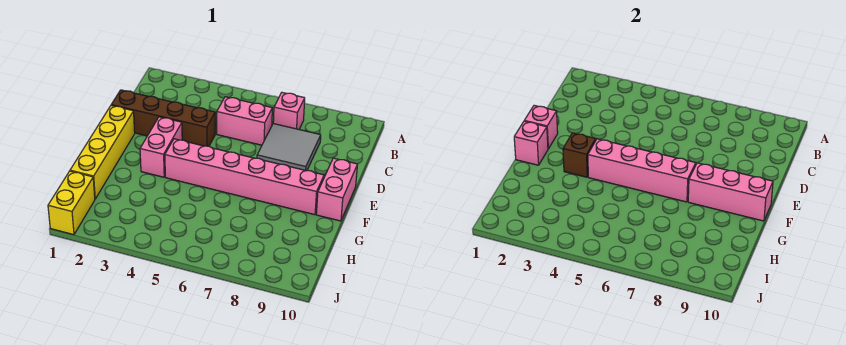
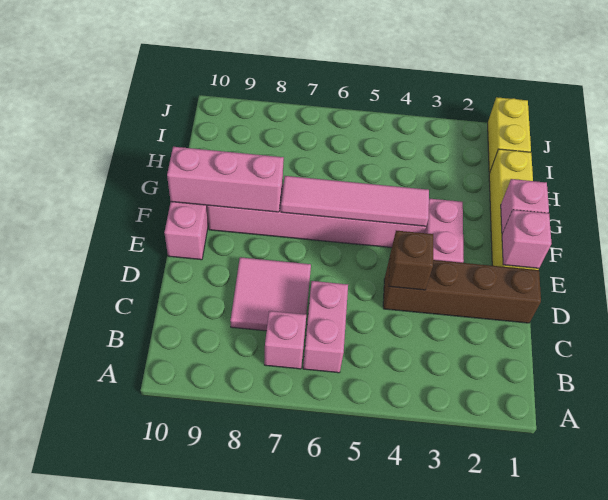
pink brick C5:C6 level 1 -> pink brick B6:C6 level 1
grey tile C7:D8 level 1 -> pink tile C7:D8 level 1
brown brick F3 level 2 -> brown brick D4 level 2
pink brick F4:F7 level 2 -> pink tile F4:F7 level 2

